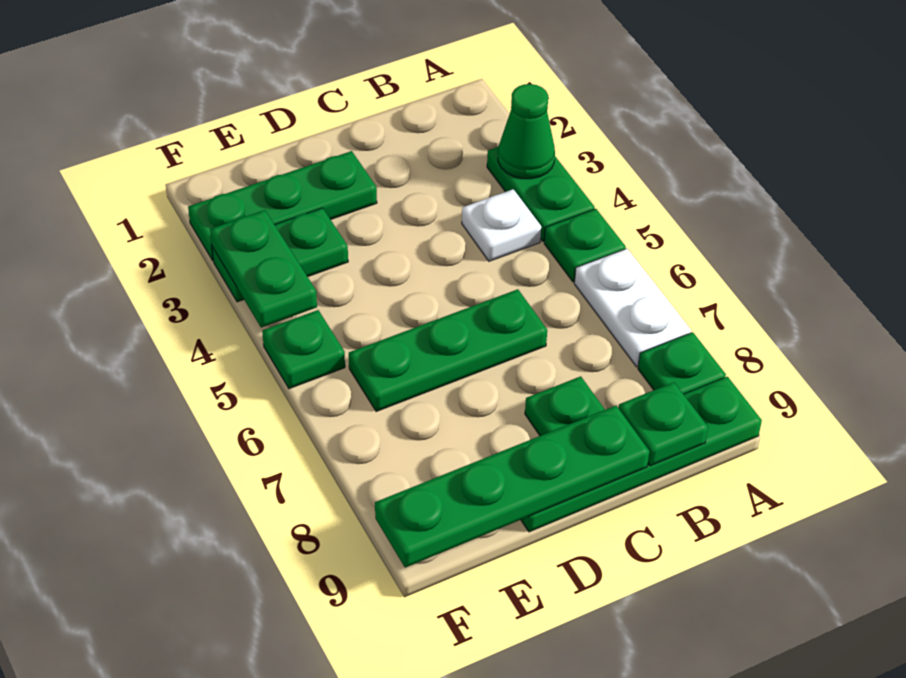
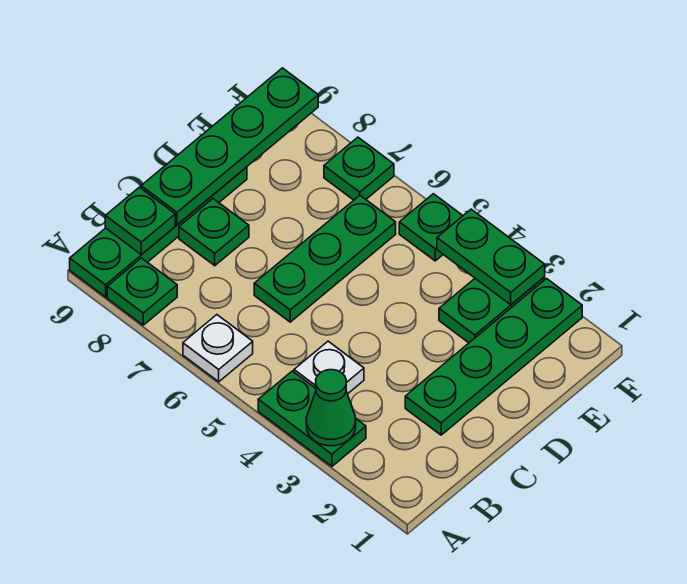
green plate A5 level 1 -> green plate F7 level 1
white plate A6:A7 level 1 -> white plate A6 level 1
green plate D2:F2 level 1 -> green plate C2:F2 level 1

